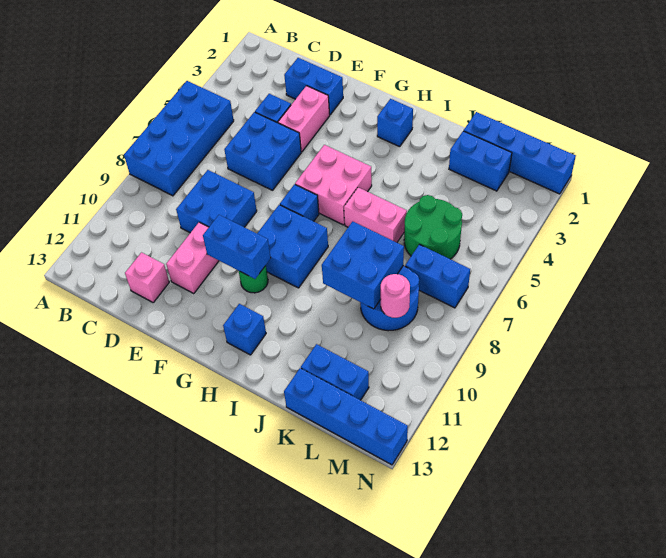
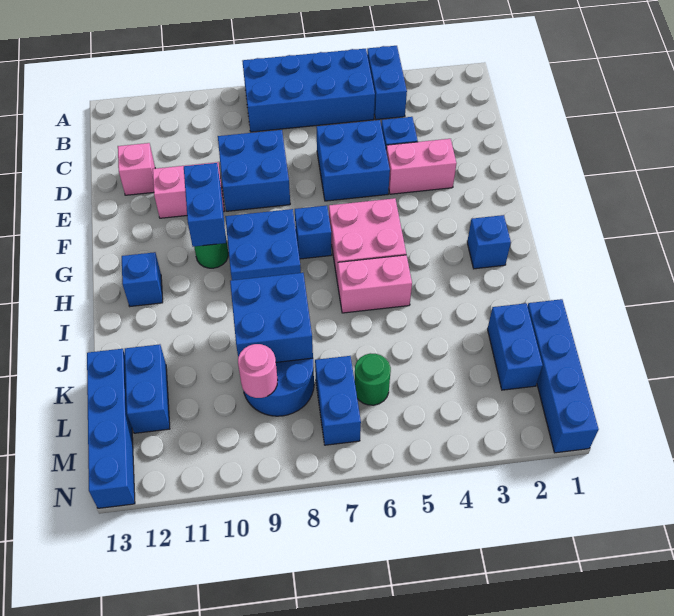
blue brick D2:E2 level 1 -> blue brick A4:B4 level 1
pink brick I6:J6 level 1 -> pink brick I5:I6 level 1
green round brick K5:L6 level 1 -> green round brick L6 level 1

